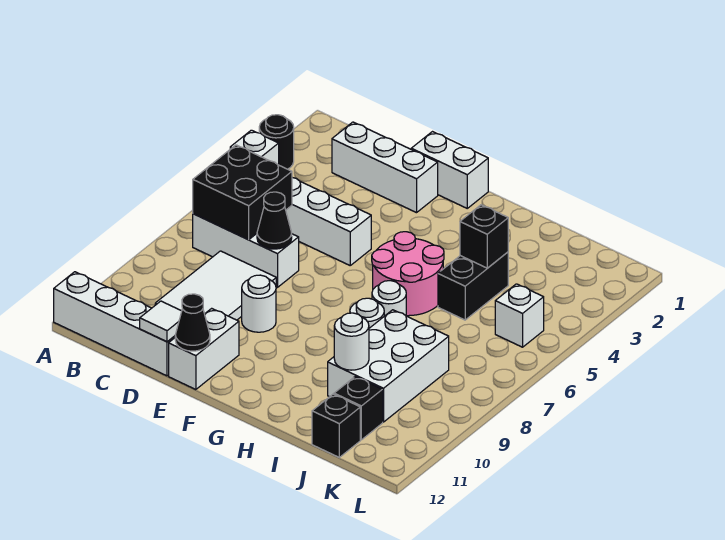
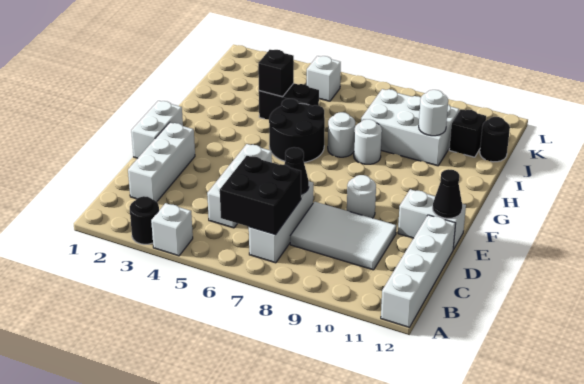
white tile D12 level 2 -> none
pink round brick G5:H6 level 1 -> black round brick G5:H6 level 1
black brick J12 level 1 -> black round brick J12 level 1

